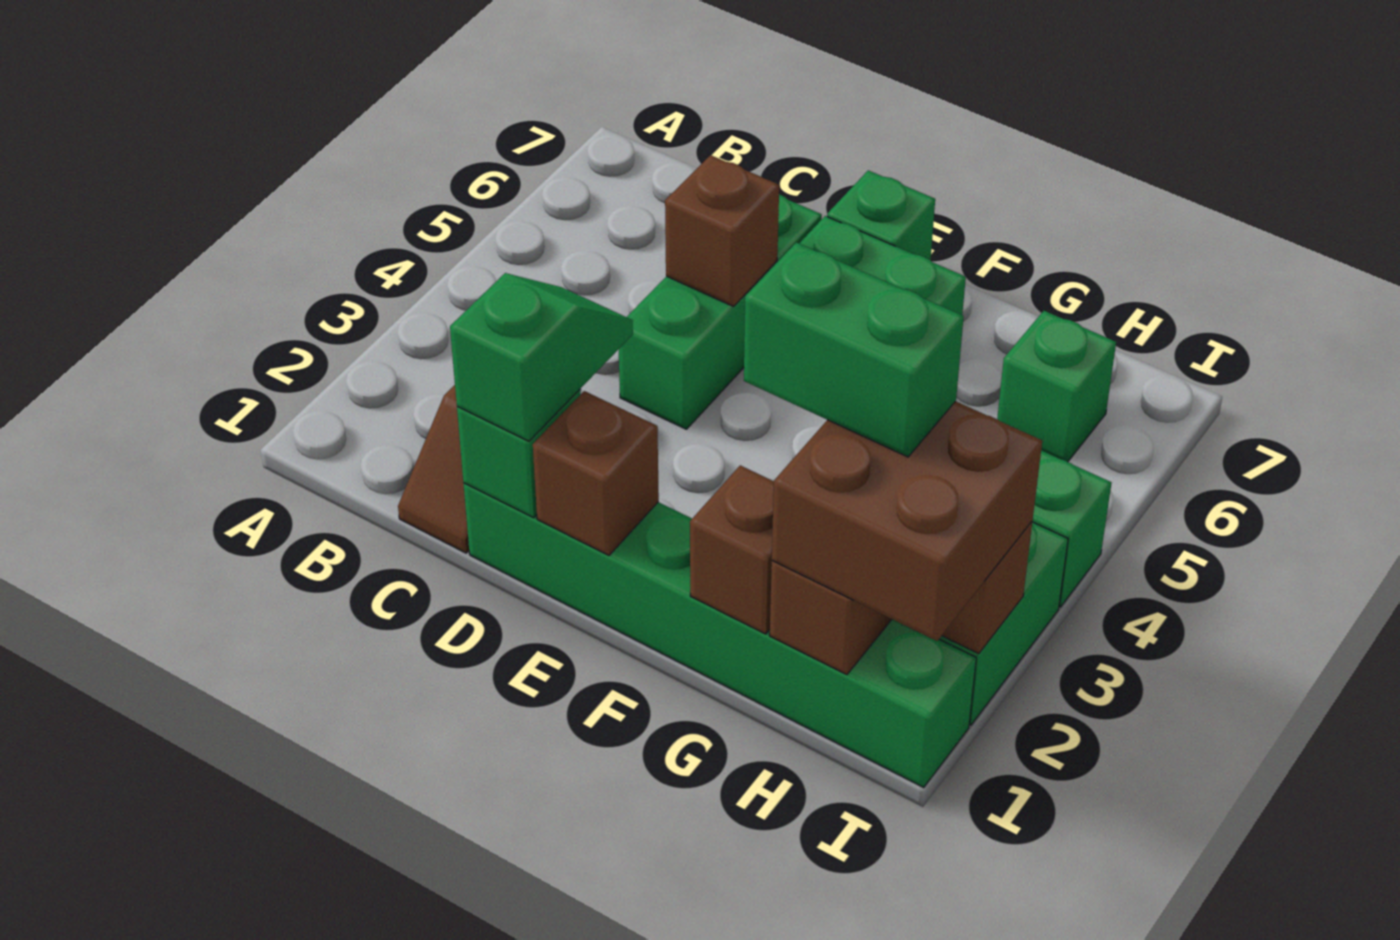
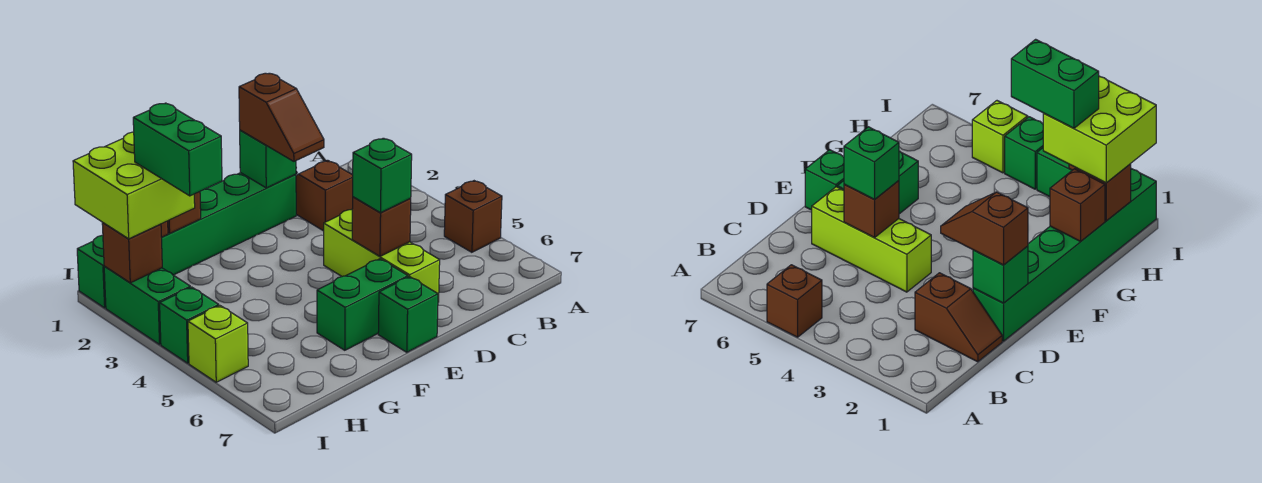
green slope D1:D2 level 3 top 1 -> brown slope D1:D2 level 3 top 1
green brick D4:D6 level 1 -> lime brick D4:D6 level 1
brown brick E1 level 2 -> brown brick A5 level 1
green brick G2:H2 level 4 -> green brick H2:H3 level 4
brown brick H1:I2 level 3 -> lime brick H1:I2 level 3
green brick H6 level 1 -> green brick D5 level 3
none -> lime brick I5 level 1

